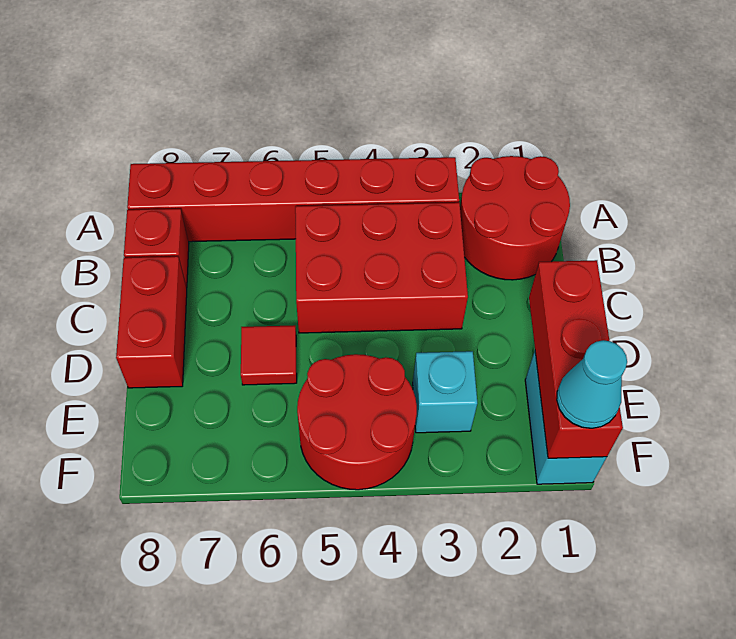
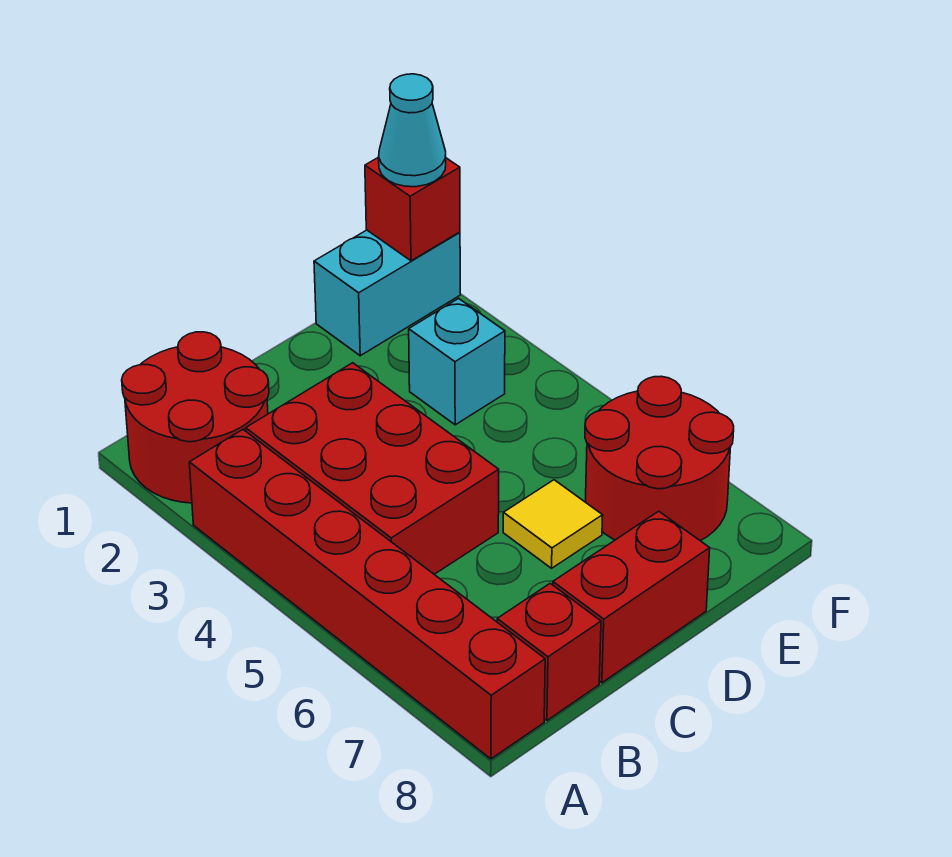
red brick D1:F1 level 2 -> red brick F1 level 2
red tile D6 level 1 -> yellow tile D6 level 1
red round brick E4:F5 level 1 -> red round brick E6:F7 level 1

